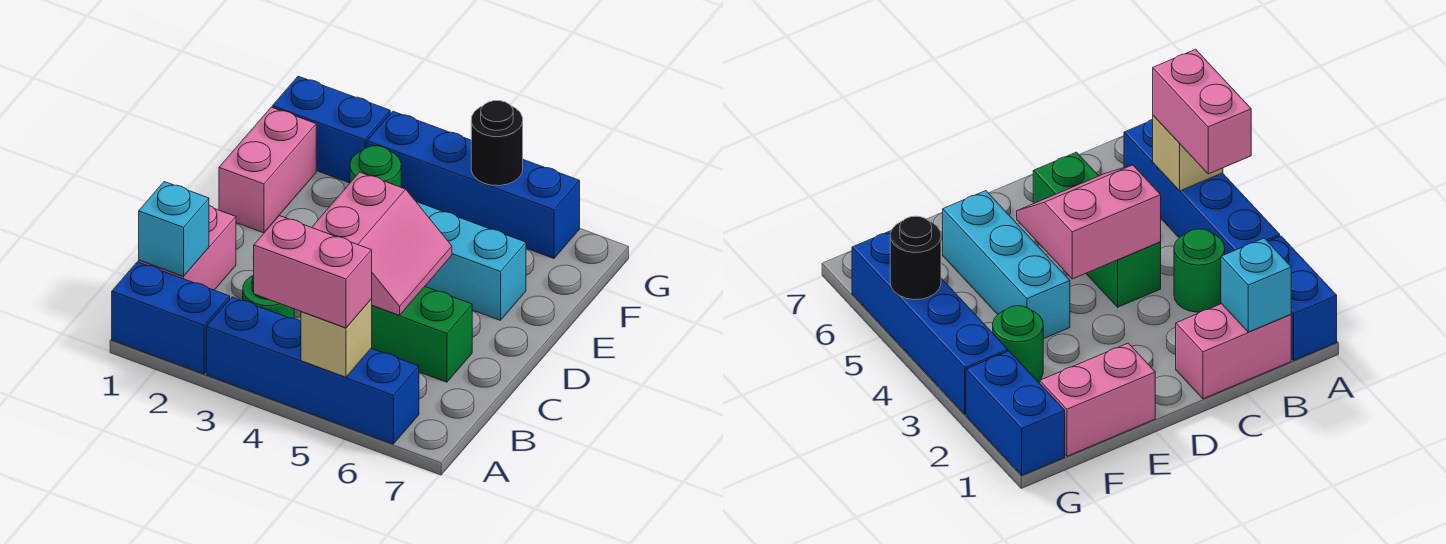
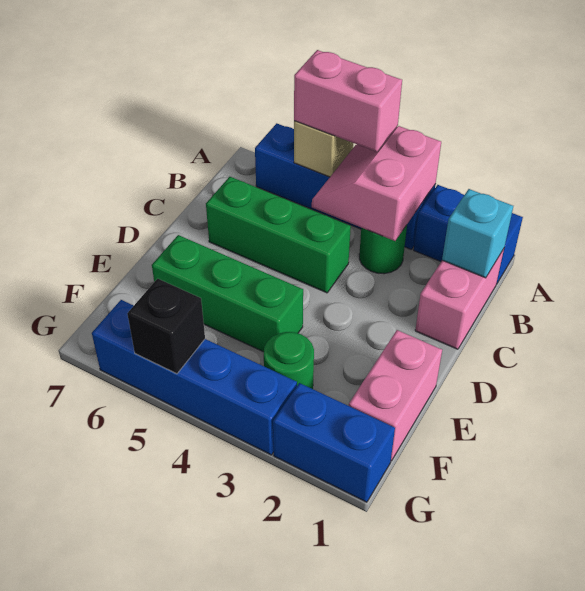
pink slope C4:D5 level 2 top 4 -> pink slope A3:B4 level 2 top 3
cyan brick E4:E6 level 1 -> green brick E4:E6 level 1
black round brick G5 level 2 -> black brick G5 level 2

